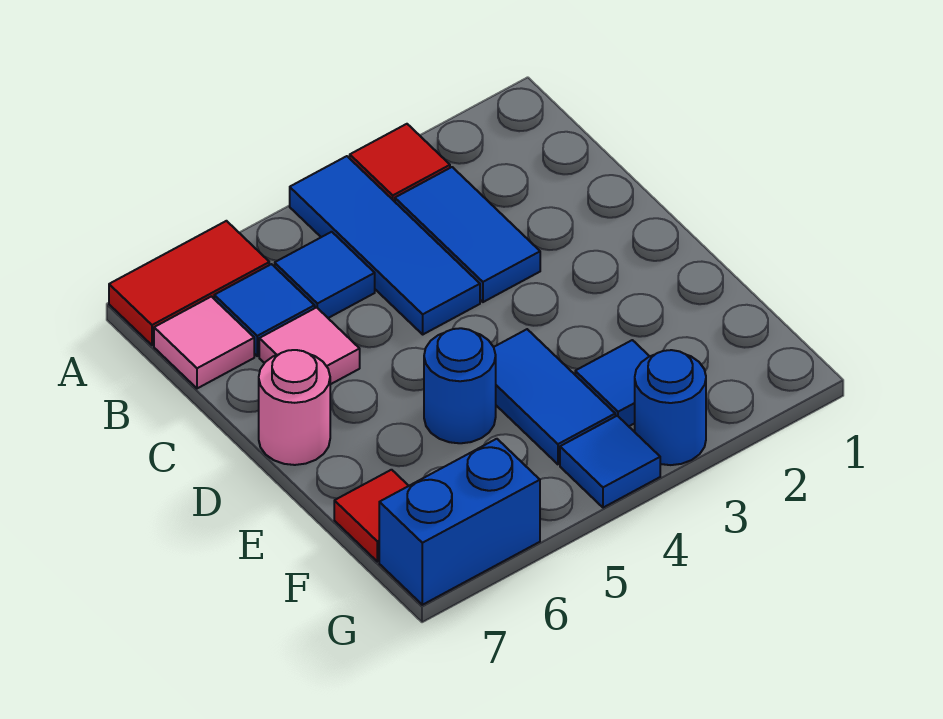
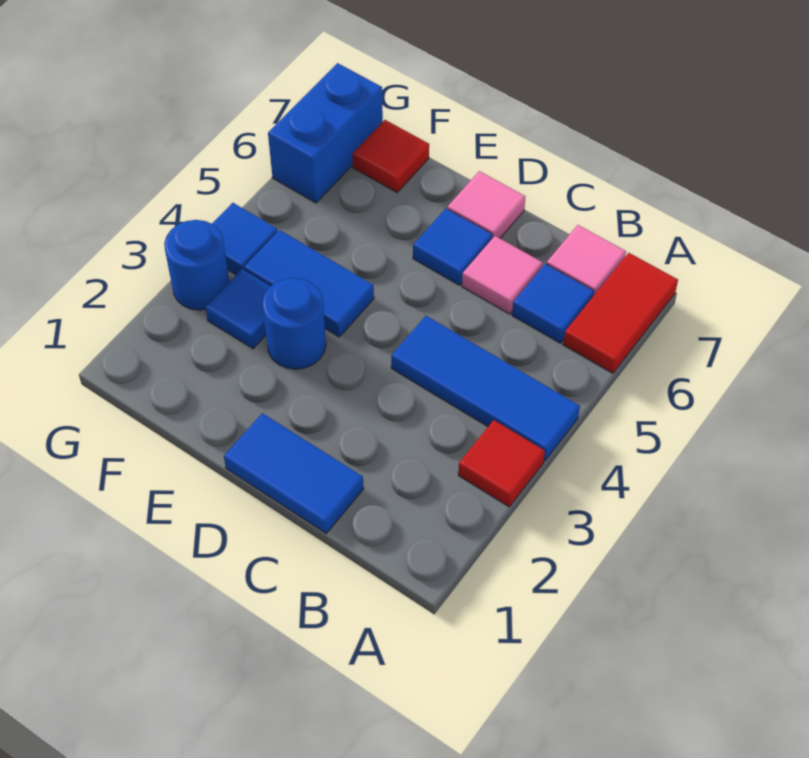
blue tile B3:C3 level 1 -> blue tile C1:D1 level 1
blue tile B5 level 1 -> blue tile D6 level 1
pink round brick D7 level 1 -> pink tile D7 level 1
blue round brick E5 level 1 -> blue round brick E3 level 1

